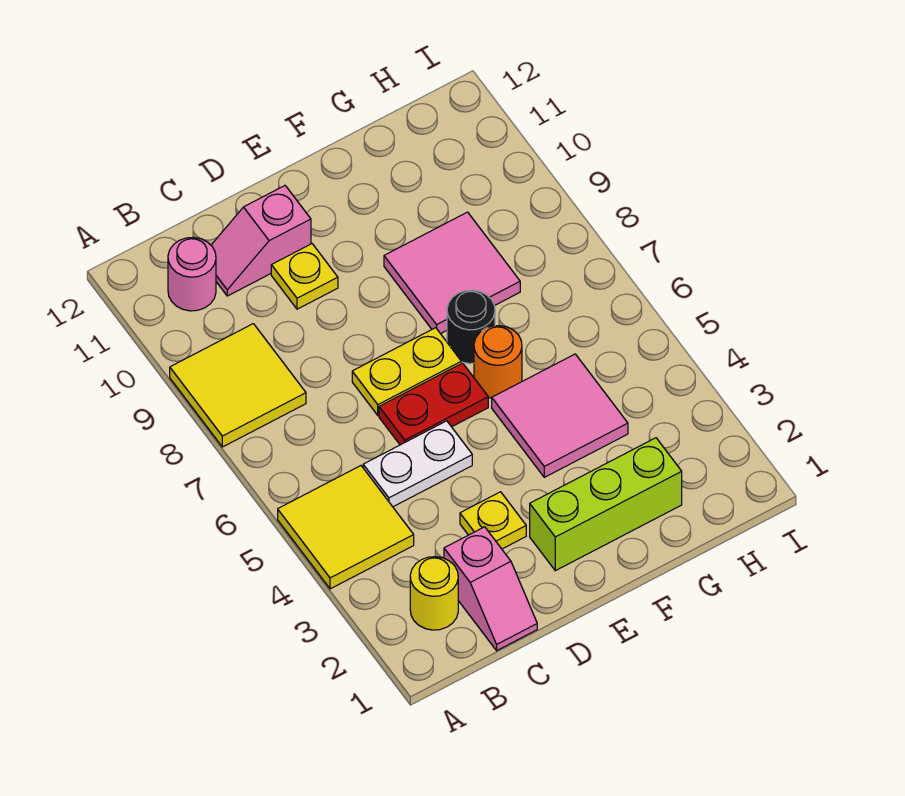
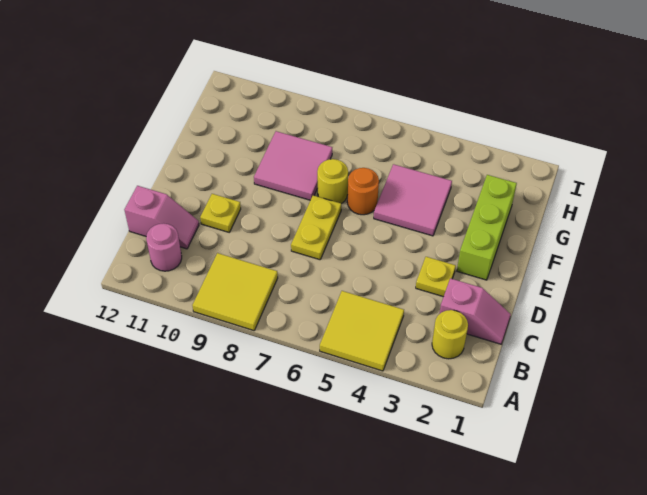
white plate C5:D5 level 1 -> none
pink slope C11:D11 level 1 top D -> pink slope C11:C12 level 1 top 12
red plate D6:E6 level 1 -> none
black round brick F7 level 1 -> yellow round brick F7 level 1

